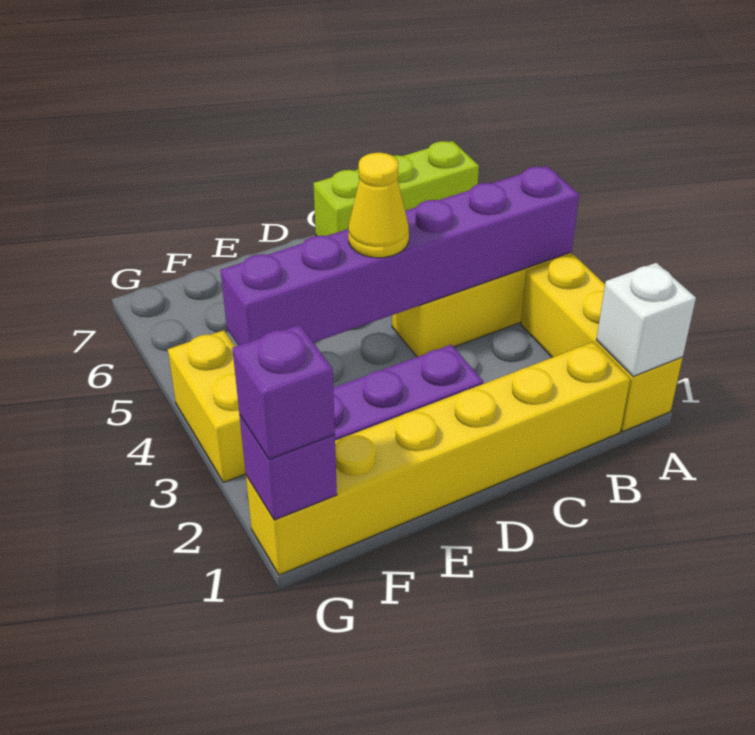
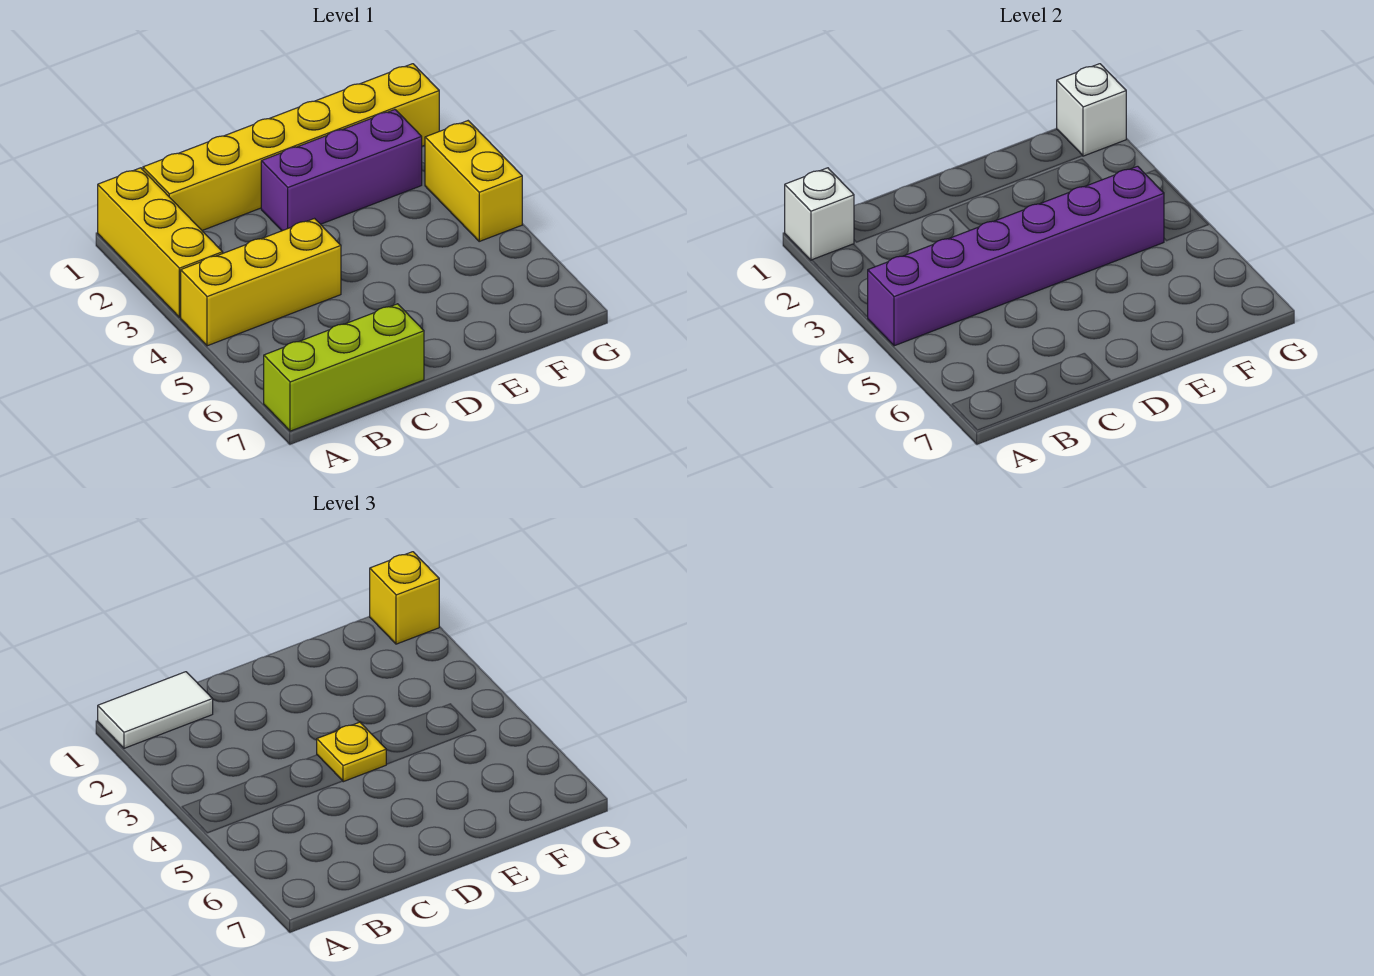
none -> white tile A1:B1 level 3
yellow cone D4 level 3 -> yellow plate D4 level 3
purple brick G1 level 2 -> white brick G1 level 2
purple brick G1 level 3 -> yellow brick G1 level 3

